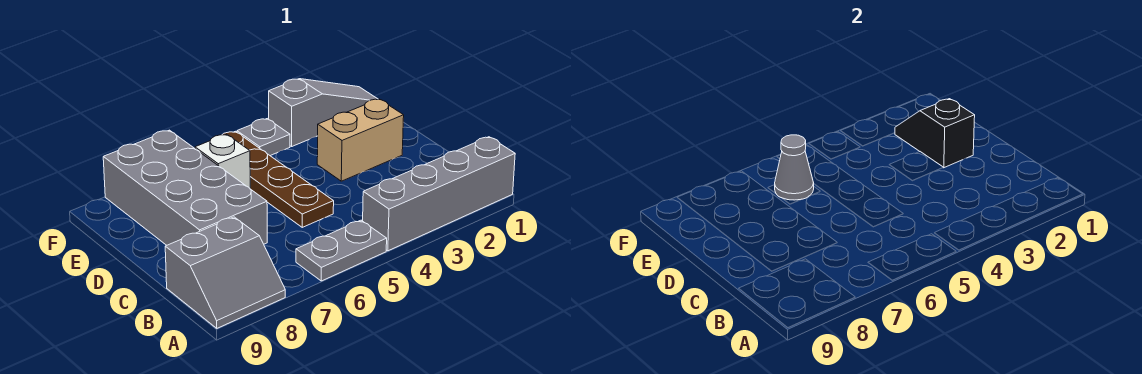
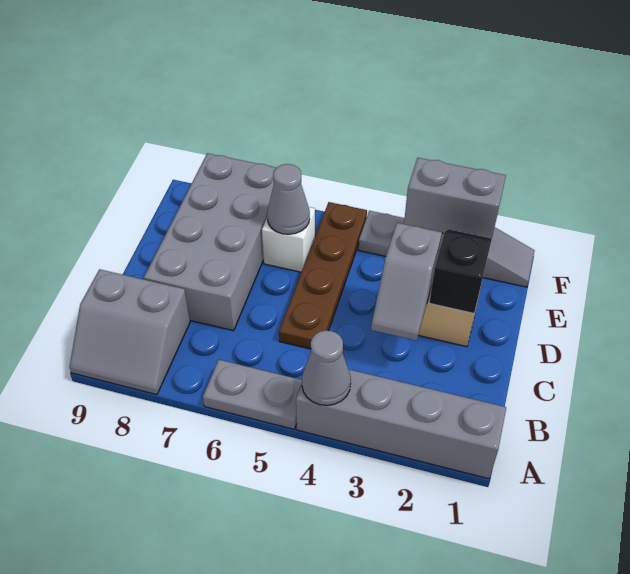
none -> grey cone A4 level 2
none -> grey slope C3:D3 level 2 top D
none -> grey brick F2:F3 level 2

